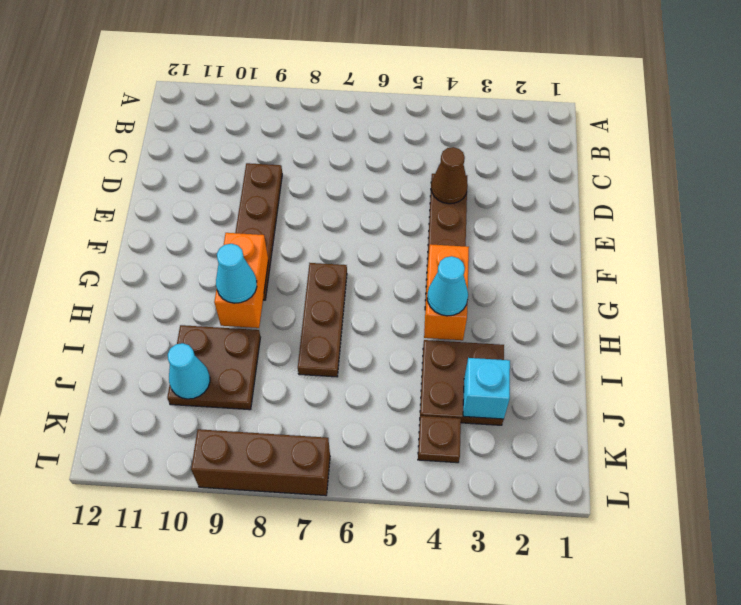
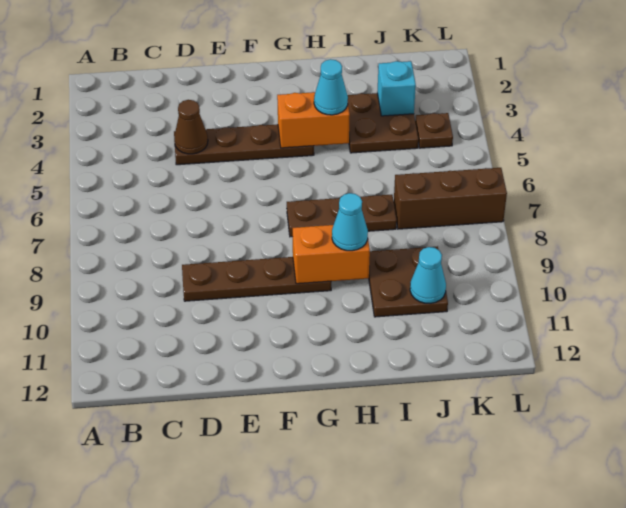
brown brick L7:L9 level 1 -> brown brick J7:L7 level 1

